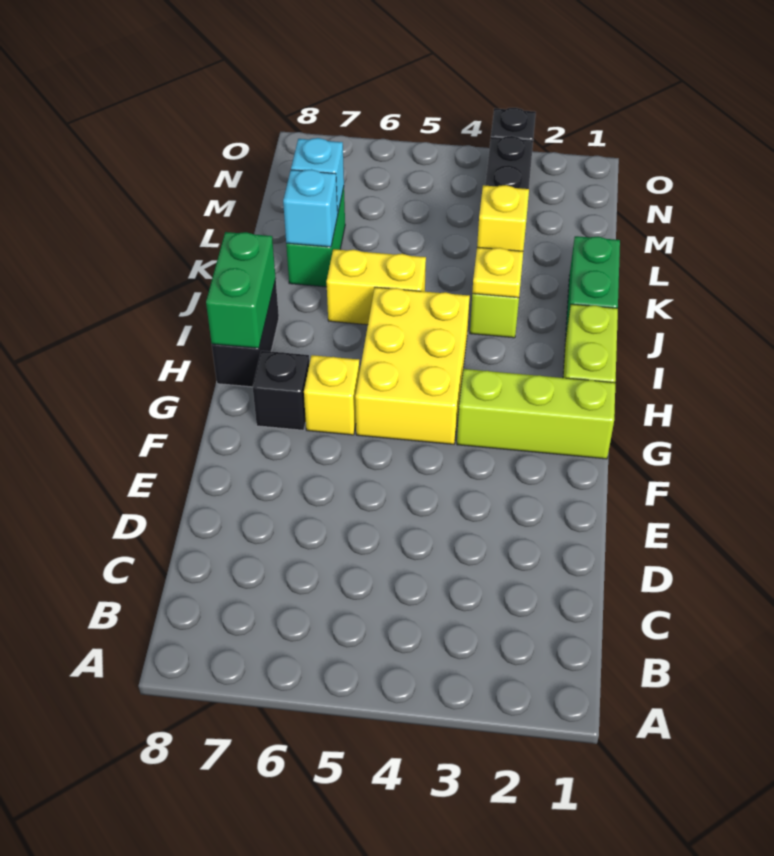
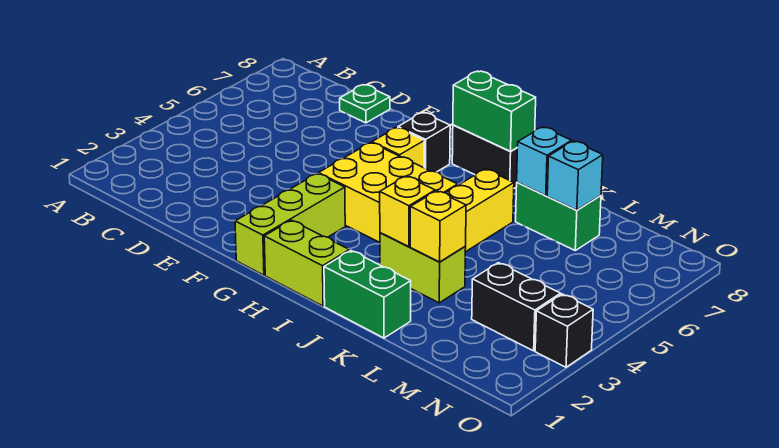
none -> green plate D8 level 1
yellow plate J3 level 2 -> yellow brick J3 level 2

